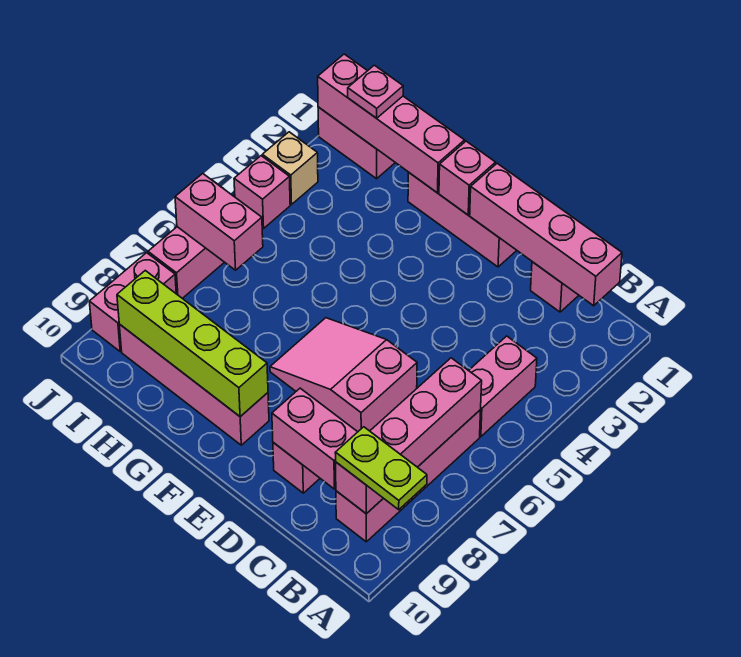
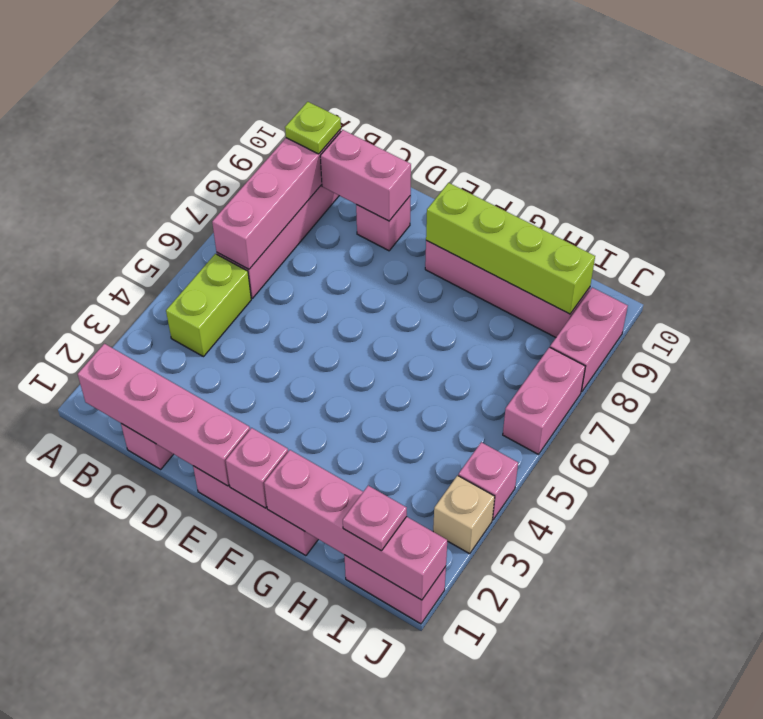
lime plate A9:B9 level 3 -> lime plate B9 level 3
pink brick B4:B5 level 1 -> lime brick B4:B5 level 1
pink slope D6:F7 level 1 top D -> none
pink brick I6:J6 level 2 -> none

